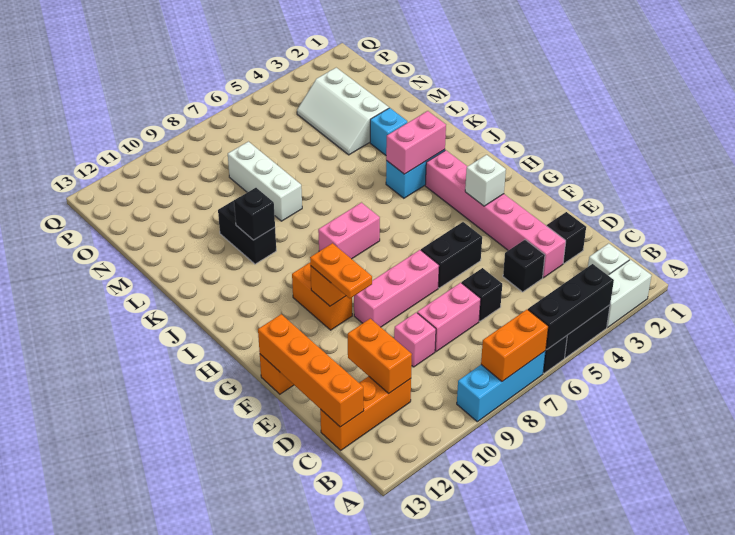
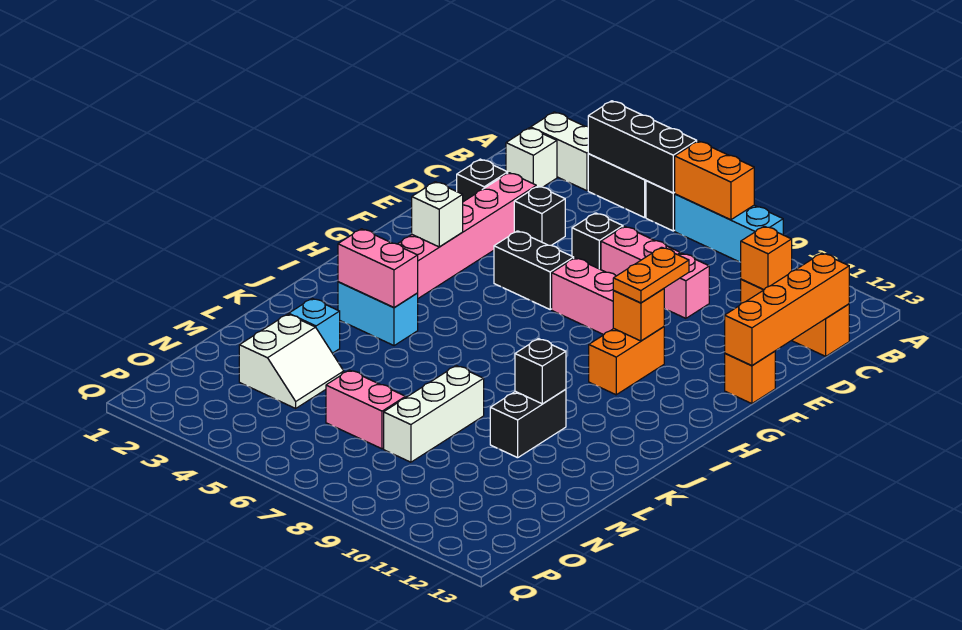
orange brick C11:D11 level 2 -> orange brick C11 level 2
pink brick I7:I8 level 1 -> pink brick N6:N7 level 1
white slope M3:O4 level 1 top 3 -> white slope M3:N4 level 1 top 3

